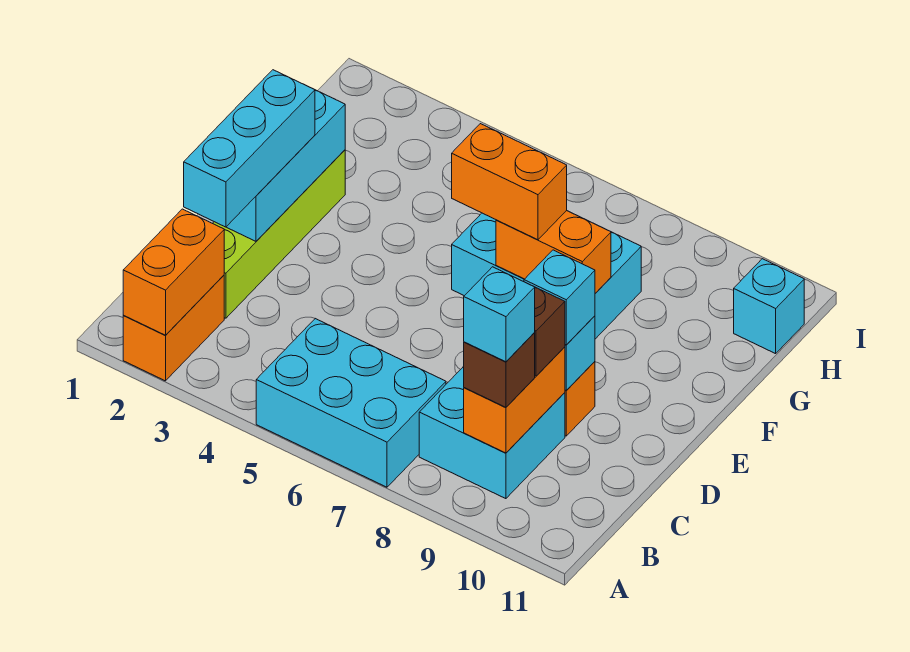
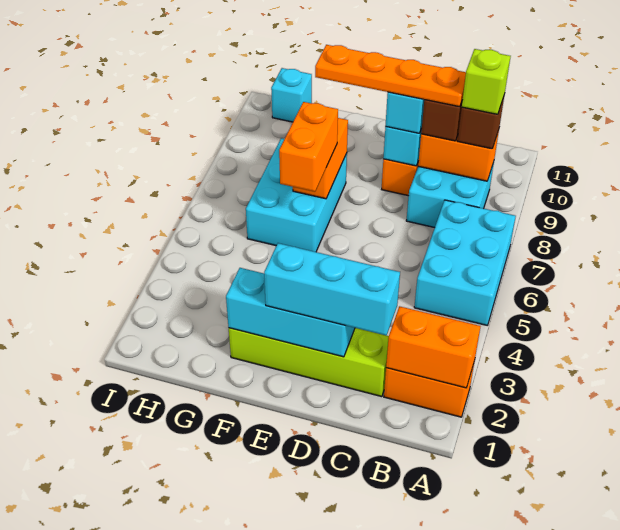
cyan brick B9 level 4 -> lime brick B9 level 4
none -> orange plate C9:F9 level 4

